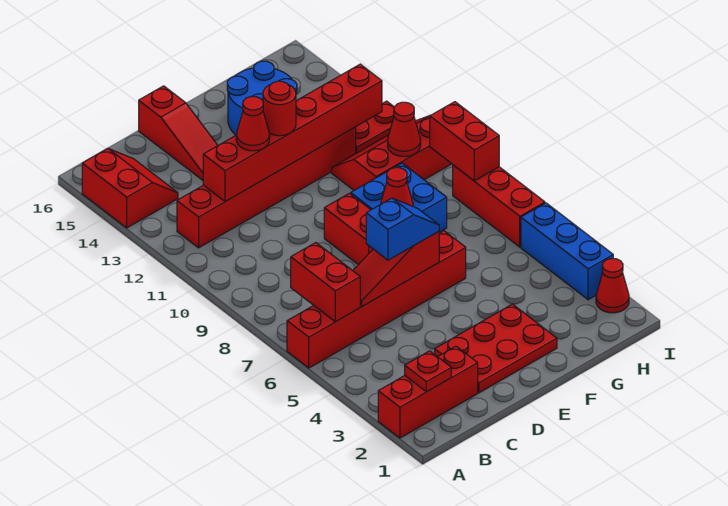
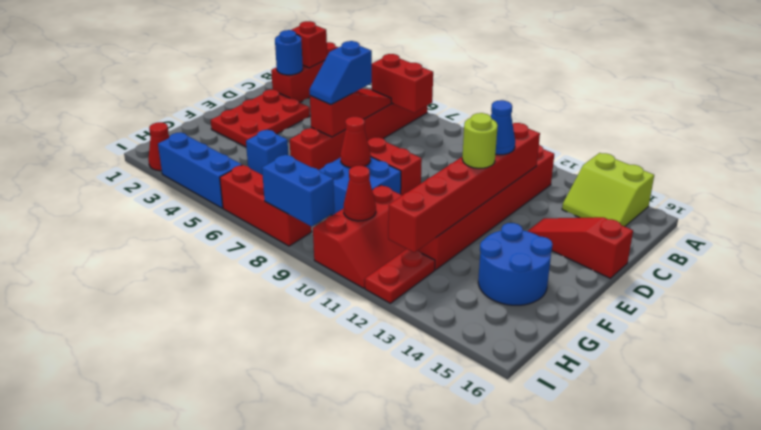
red slope A14:B15 level 1 top A -> lime slope A14:B15 level 1 top A
red plate B2 level 2 -> red brick B2 level 2
none -> blue round brick C2 level 2
red cone D12 level 3 -> blue cone D12 level 3
red round brick E12 level 3 -> lime round brick E12 level 3
none -> blue brick G5 level 1
red brick I8:I9 level 2 -> blue brick I8:I9 level 2

